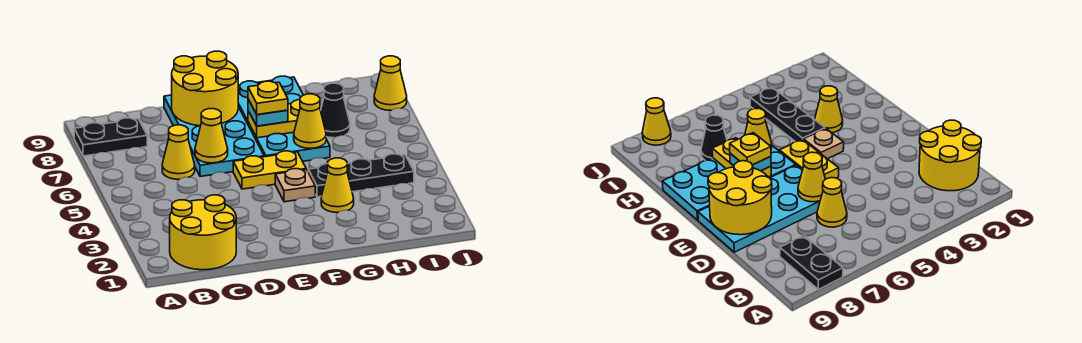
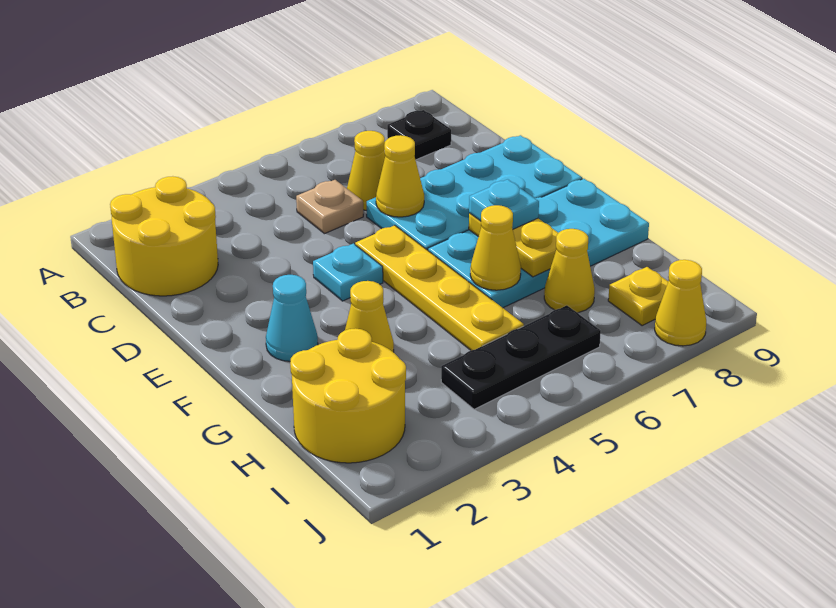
black plate A8:B8 level 1 -> black plate B8 level 1
yellow round brick D8:E9 level 2 -> yellow round brick H1:I2 level 1
none -> cyan plate E4 level 1
yellow plate E5:F5 level 1 -> yellow plate E5:H5 level 1
none -> cyan cone F2 level 1
tan plate F4 level 1 -> tan plate C5 level 1
yellow plate F7 level 4 -> yellow plate I8 level 1
black plate G4:I4 level 1 -> black plate I4:I6 level 1
black cone H7 level 1 -> yellow cone H7 level 1

